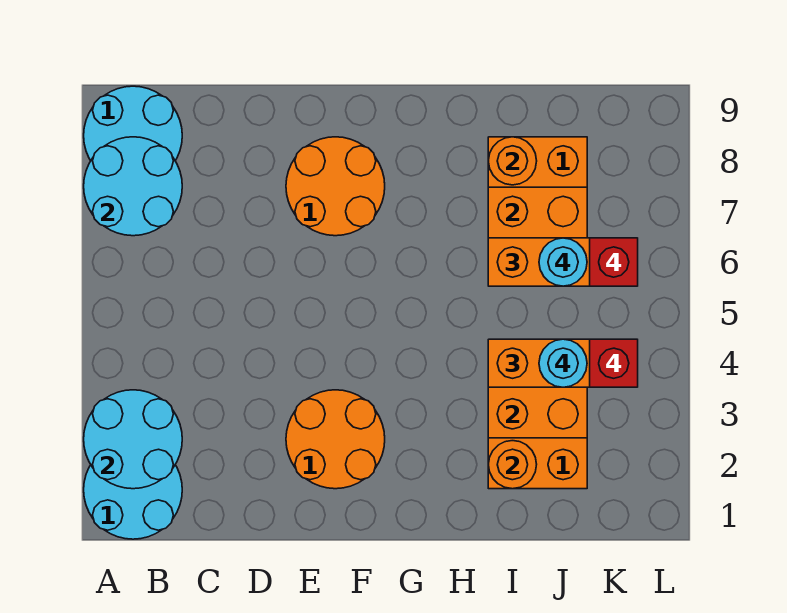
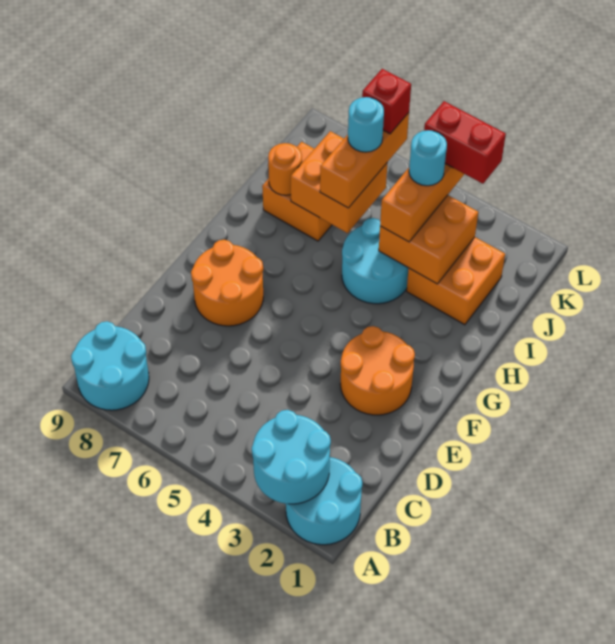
cyan round brick A7:B8 level 2 -> cyan round brick H4:I5 level 1
orange round brick I2 level 2 -> none
red brick K4 level 4 -> red brick K3:K4 level 4

